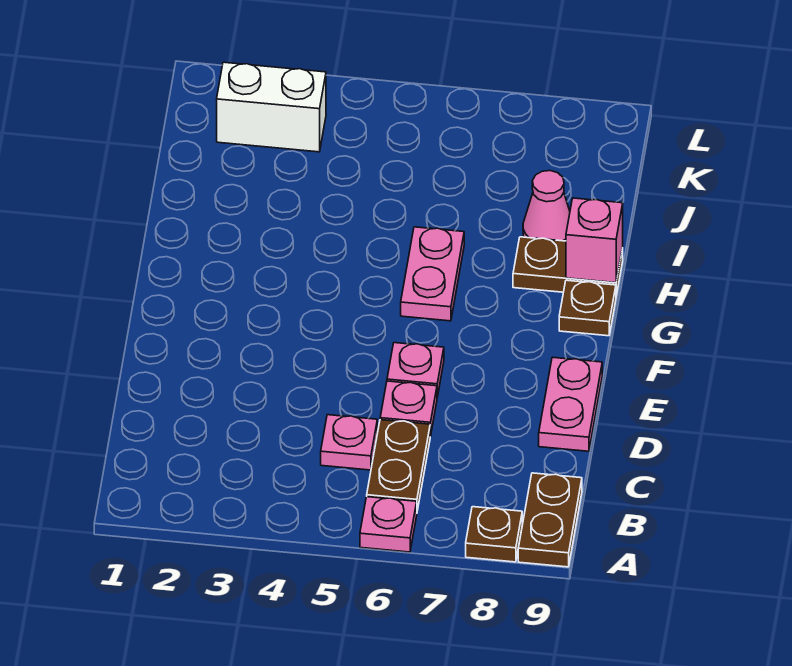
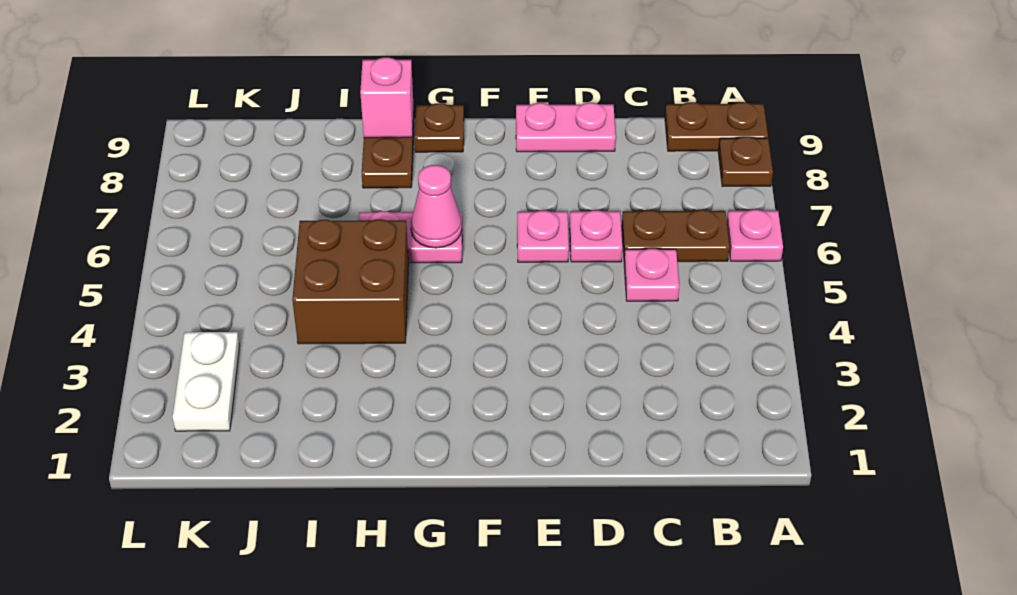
none -> brown brick H4:I5 level 1
pink cone I8 level 1 -> pink cone G6 level 2
white brick K2:K3 level 1 -> white plate K2:K3 level 1

